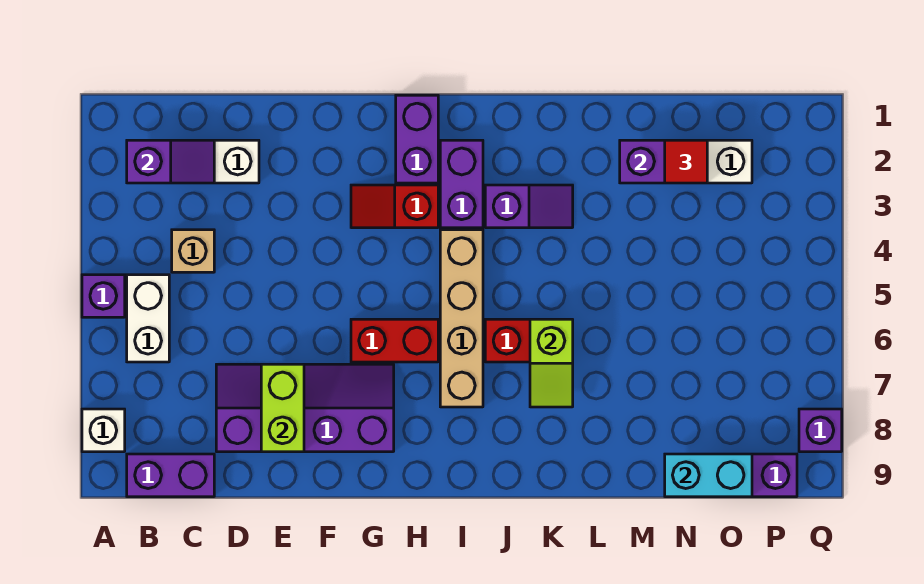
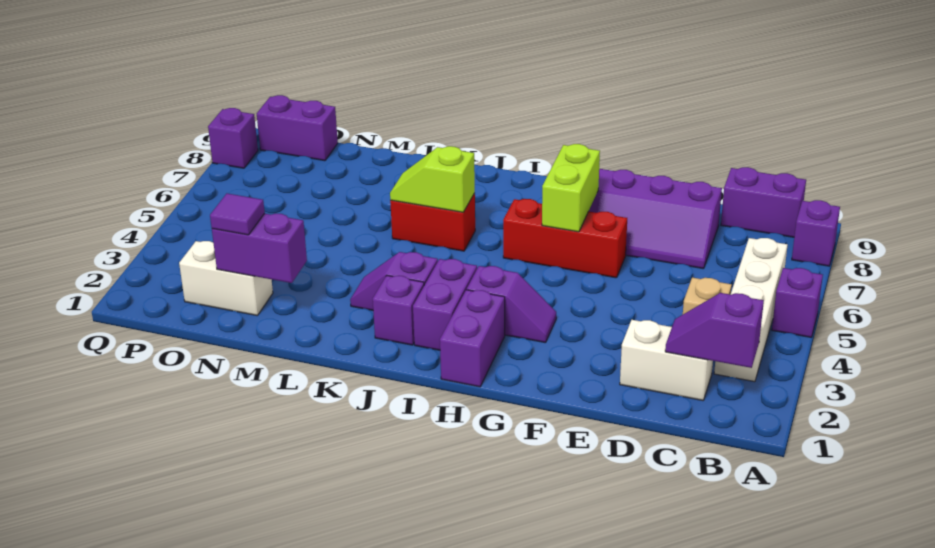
white brick A8 level 1 -> purple brick A8 level 1
white brick B5:B6 level 1 -> white brick B3:B6 level 1
lime brick E7:E8 level 2 -> lime brick G6:G7 level 2
red slope G3:H3 level 1 top H -> purple slope G3:H3 level 1 top H
red brick G6:H6 level 1 -> red brick F6:H6 level 1
tan brick I4:I7 level 1 -> none
none -> purple brick J2 level 1
lime slope K6:K7 level 2 top 6 -> lime slope J6:K6 level 2 top J
red tile N2 level 3 -> purple tile N2 level 3
cyan brick N9:O9 level 2 -> none

